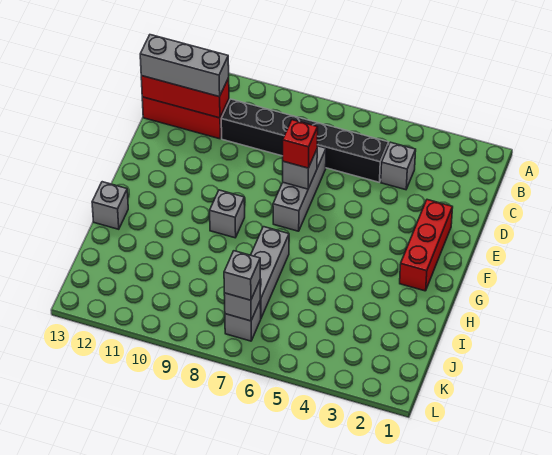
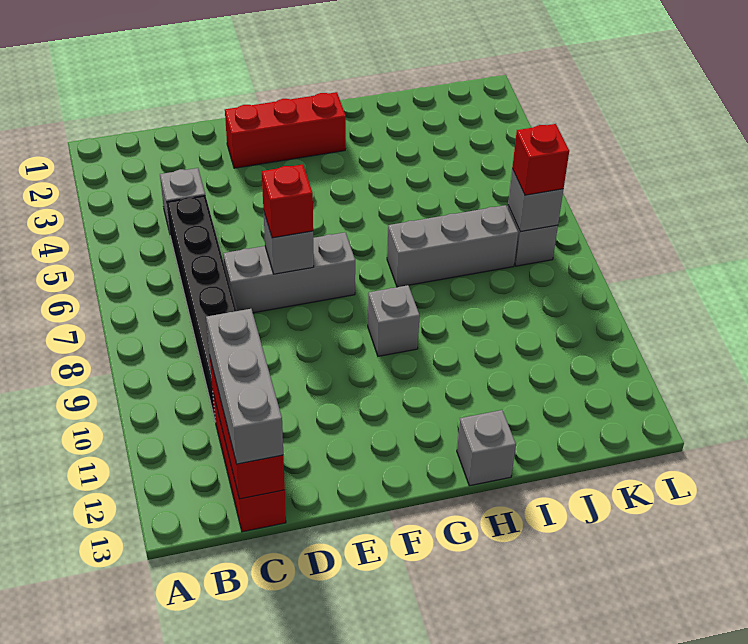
grey brick K7 level 3 -> red brick K7 level 3

